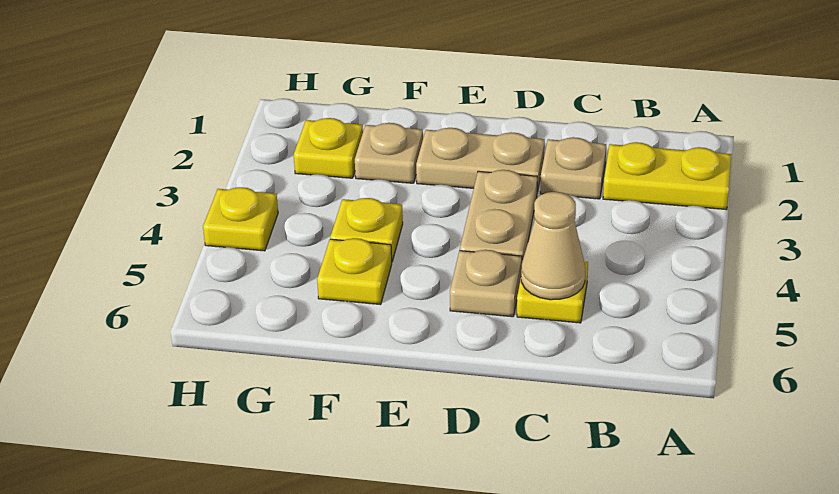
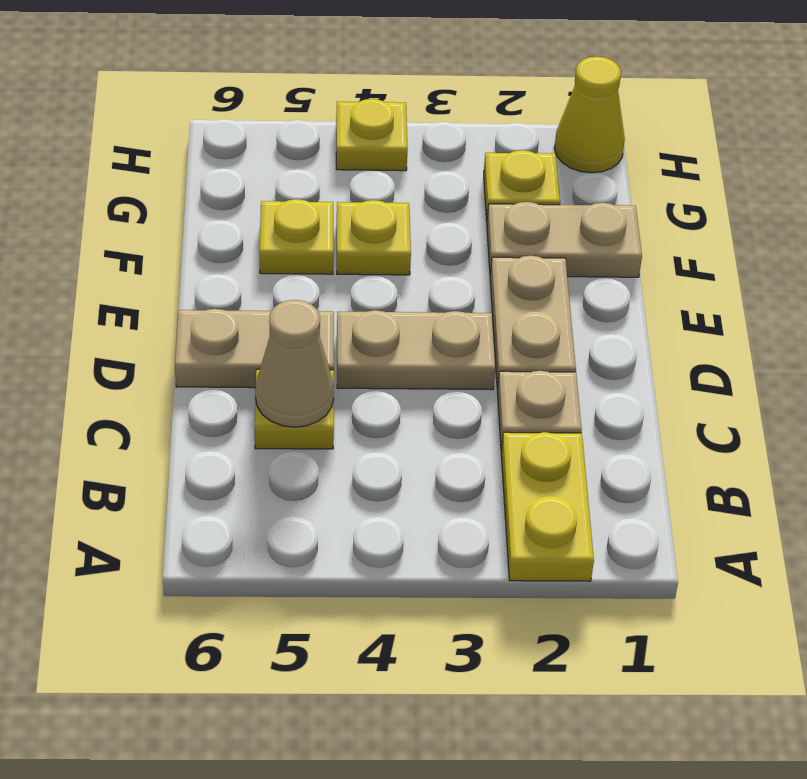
tan plate D5 level 1 -> tan plate D5:D6 level 1
tan plate F2 level 1 -> tan plate F1:F2 level 1
none -> yellow cone H1 level 1

